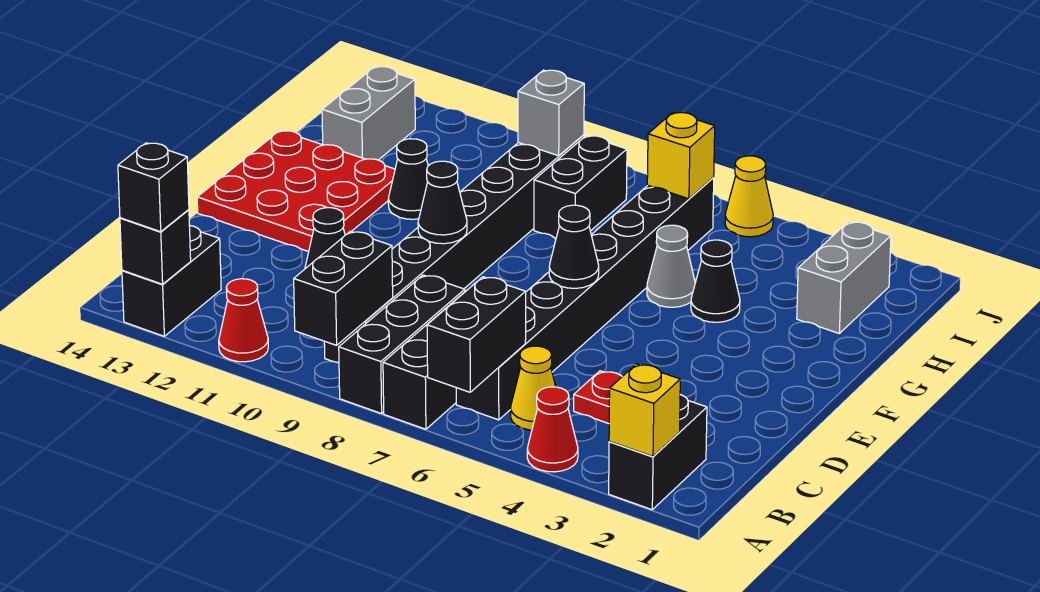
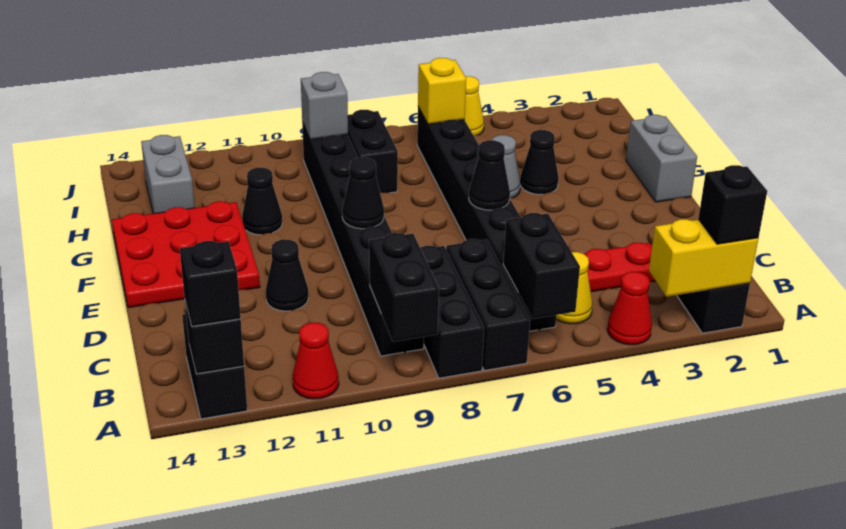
yellow brick A2 level 2 -> yellow brick A2:A3 level 2
none -> black brick A2 level 3
grey brick H2:I2 level 1 -> grey brick F1:G1 level 1

